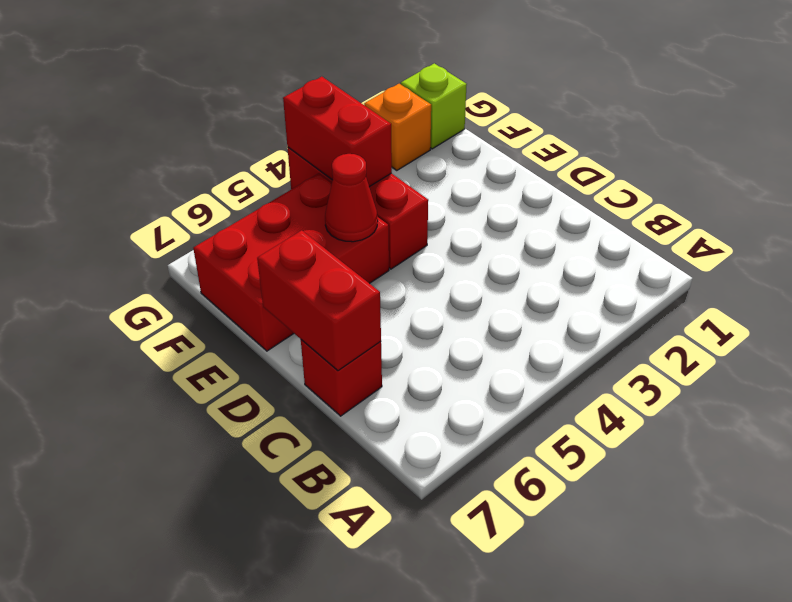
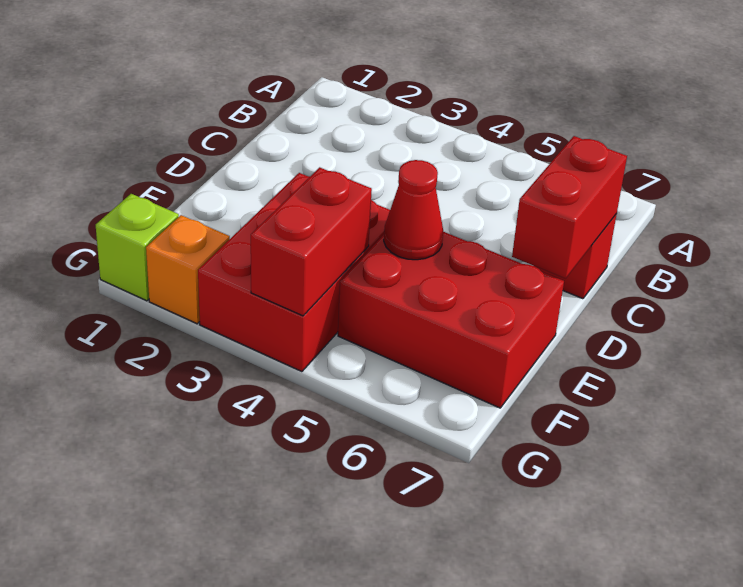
red brick E4:G4 level 1 -> red brick E3:G4 level 1

